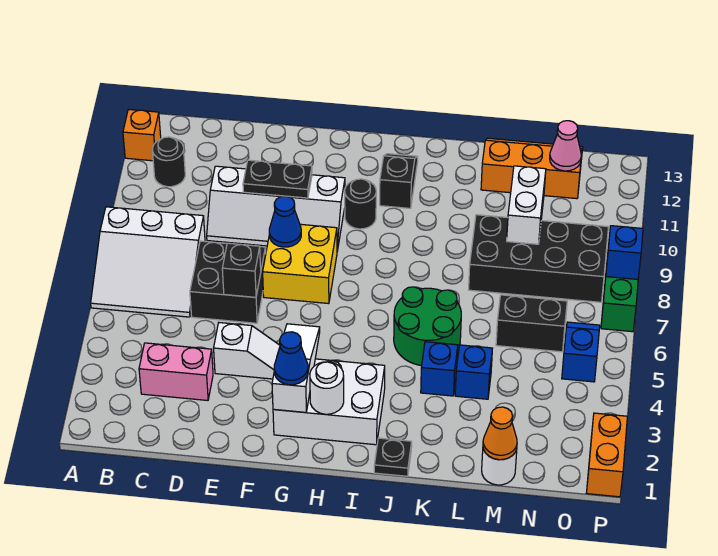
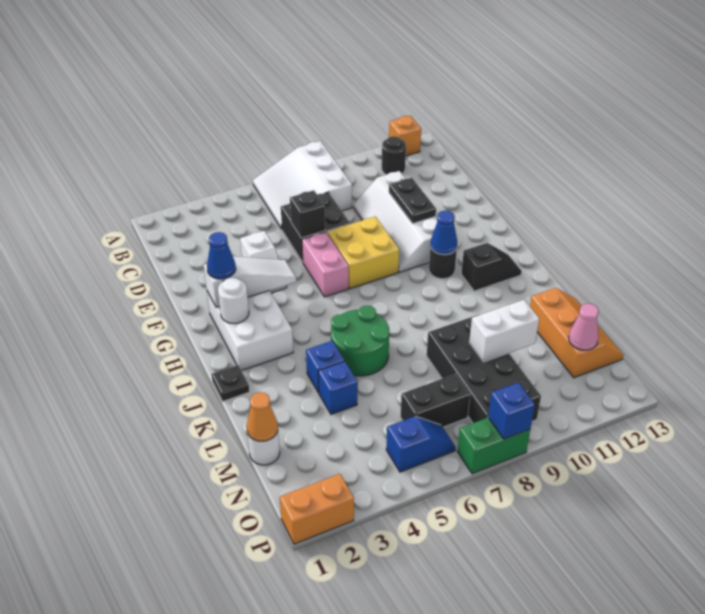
pink brick C3:D3 level 1 -> pink brick F6:G6 level 1
blue cone F8 level 2 -> blue cone H10 level 2
black brick M6:N6 level 1 -> black brick N6:N7 level 1

